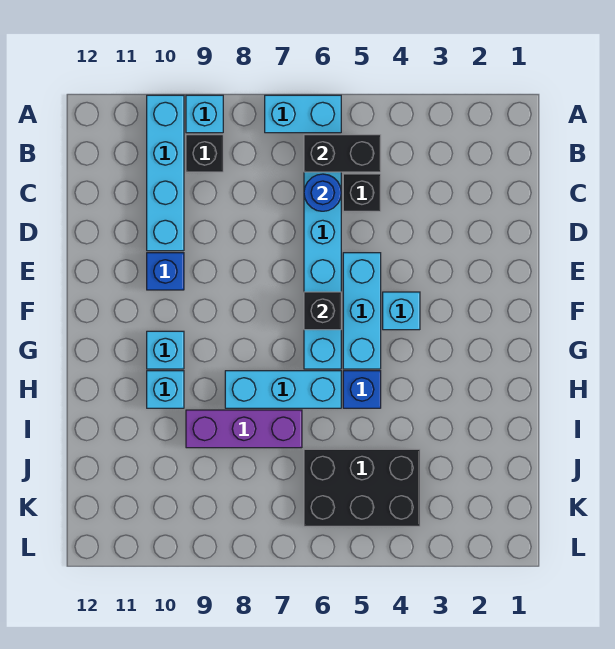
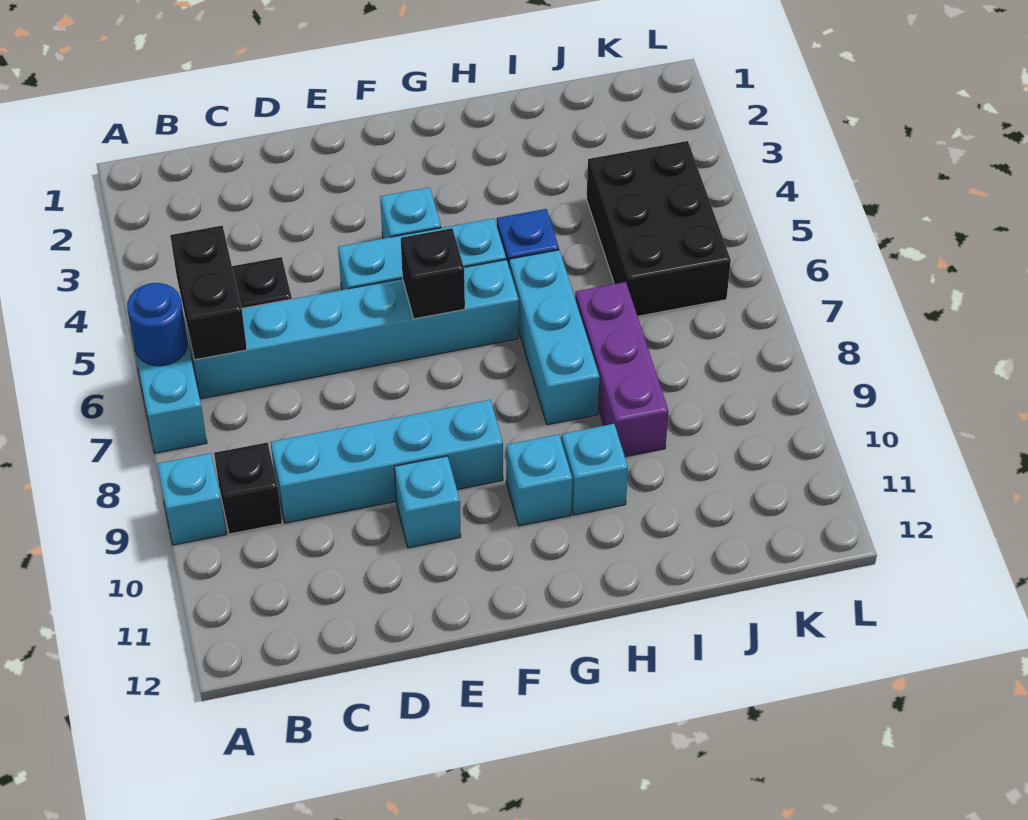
cyan brick A10:D10 level 1 -> cyan brick C9:F9 level 1
blue round brick C6 level 2 -> blue round brick A6 level 2
blue brick E10 level 1 -> cyan brick E10 level 1

